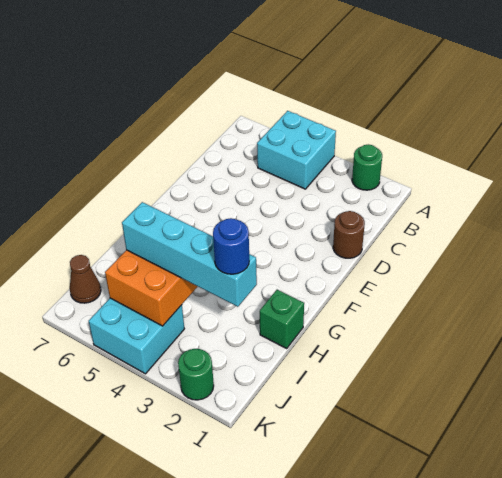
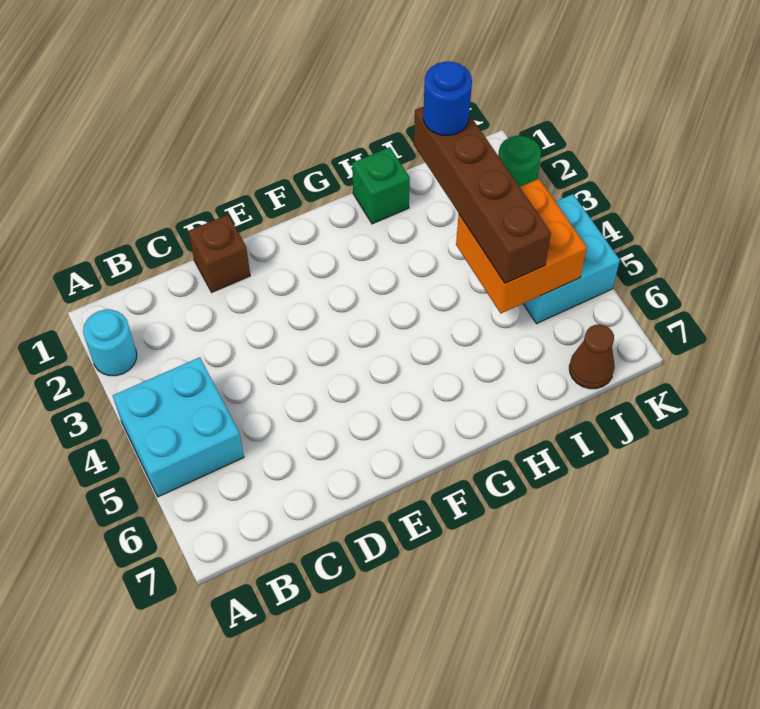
green round brick A2 level 1 -> cyan round brick A2 level 1
brown round brick D1 level 1 -> brown brick D1 level 1
cyan brick I2:I5 level 3 -> brown brick I2:I5 level 3

